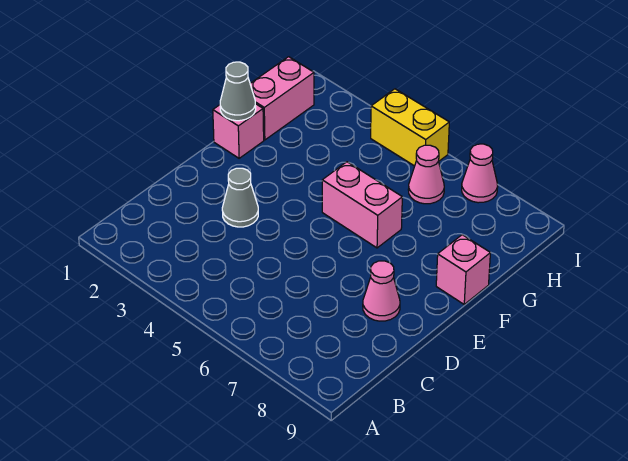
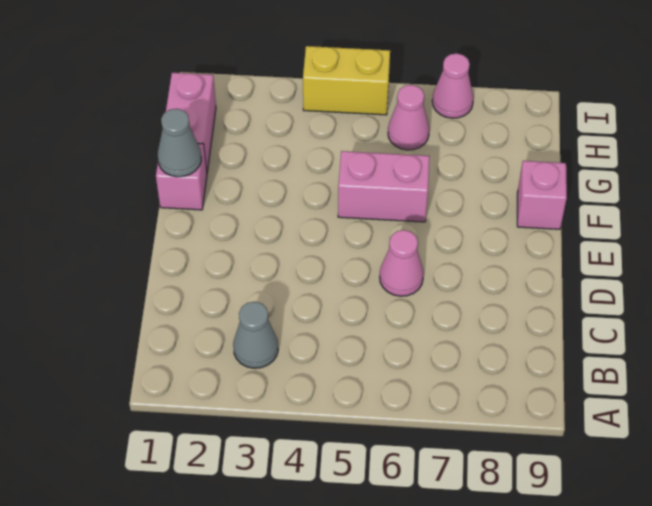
grey cone D3 level 1 -> grey cone B3 level 1
pink cone D8 level 1 -> pink cone D6 level 1

